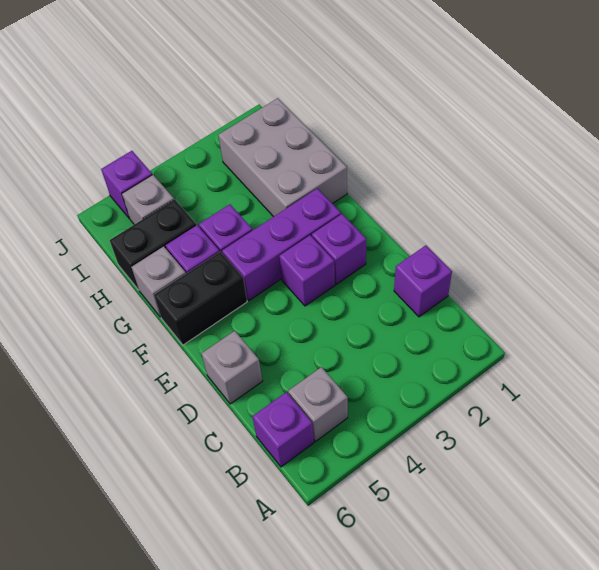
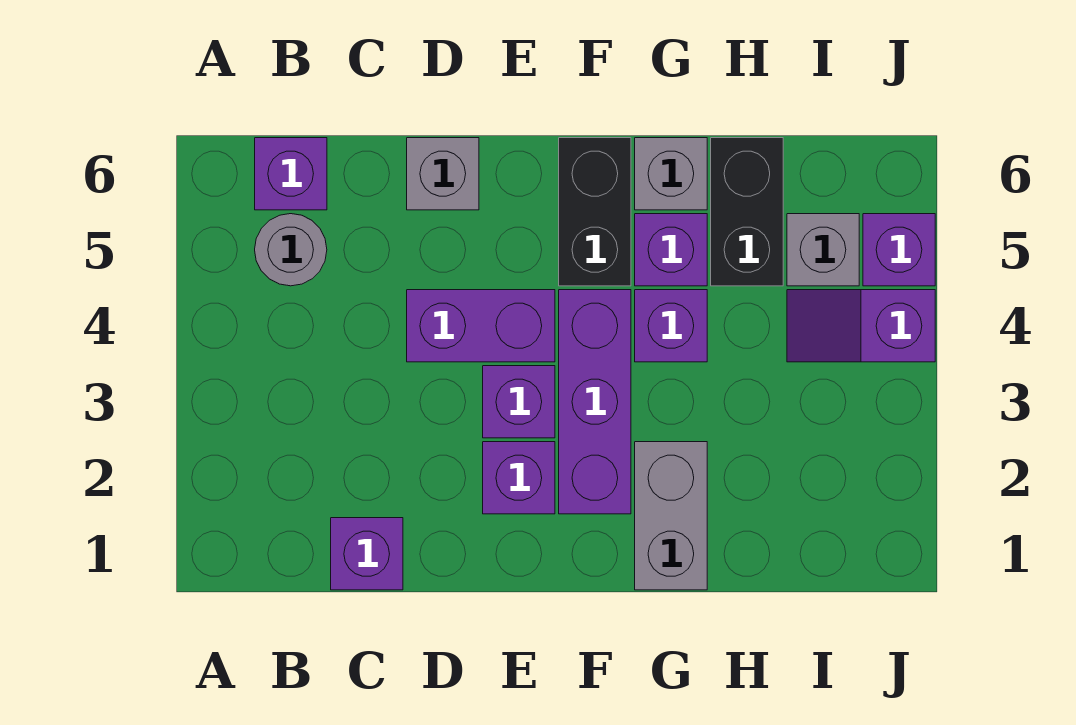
grey brick B5 level 1 -> grey round brick B5 level 1
none -> purple brick D4:E4 level 1
grey brick G1:I2 level 1 -> grey brick G1:G2 level 1
none -> purple slope I4:J4 level 1 top J

